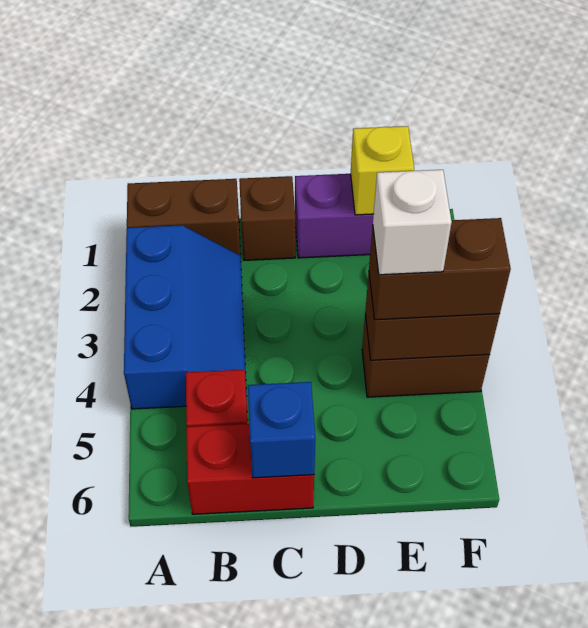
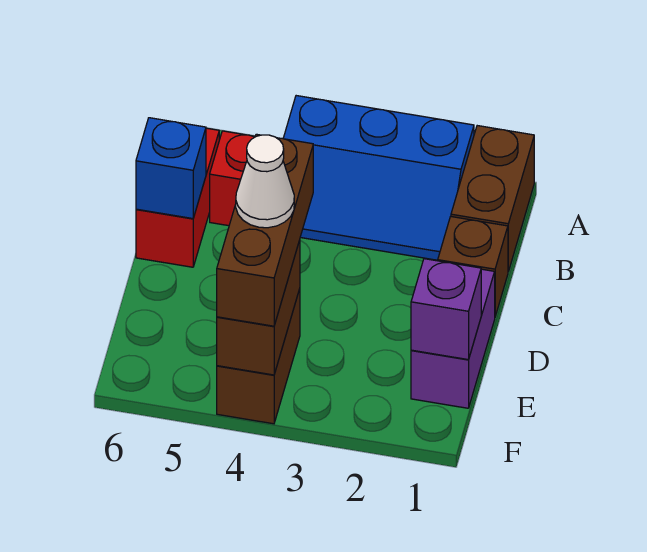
yellow brick E1 level 2 -> purple brick E1 level 2
brown brick E4:F4 level 3 -> brown brick D4:F4 level 3
white brick E4 level 4 -> white cone E4 level 4

